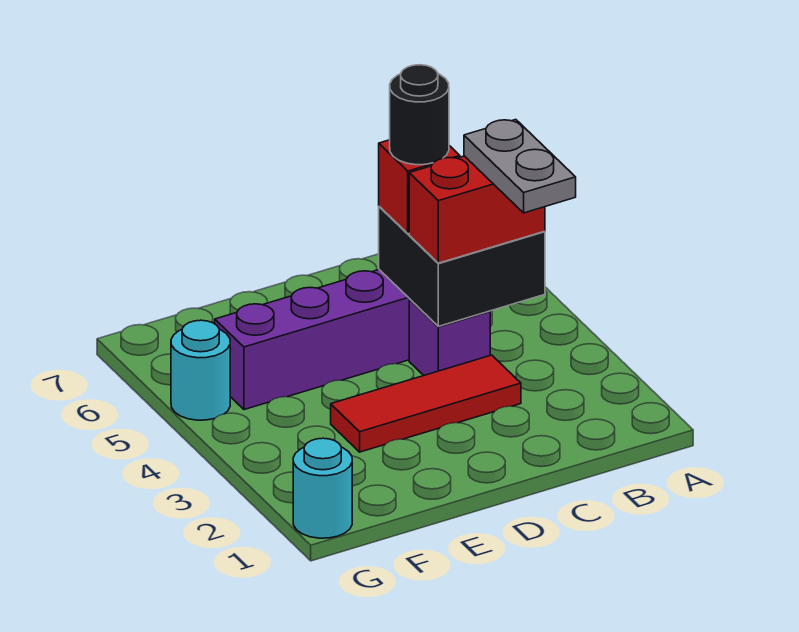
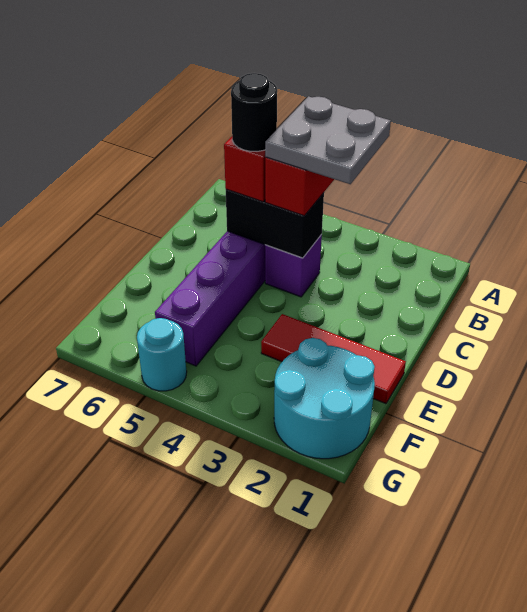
grey plate B3:B4 level 4 -> grey plate B3:C4 level 4
black brick B4:C5 level 2 -> black brick C4:C5 level 2
red tile C3:E3 level 1 -> red tile E1:E3 level 1
cyan round brick G1 level 1 -> cyan round brick F1:G2 level 1

